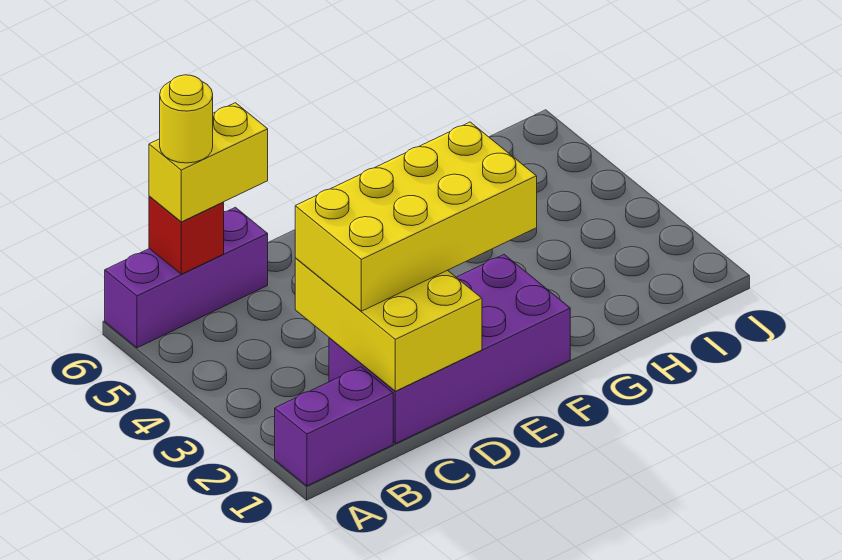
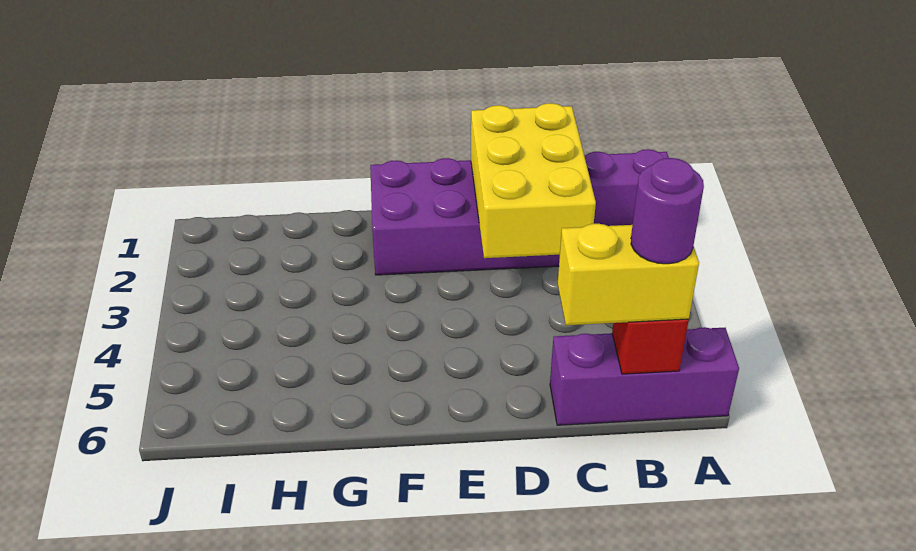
yellow round brick B6 level 4 -> purple round brick B6 level 4
yellow brick C2:F3 level 3 -> none

